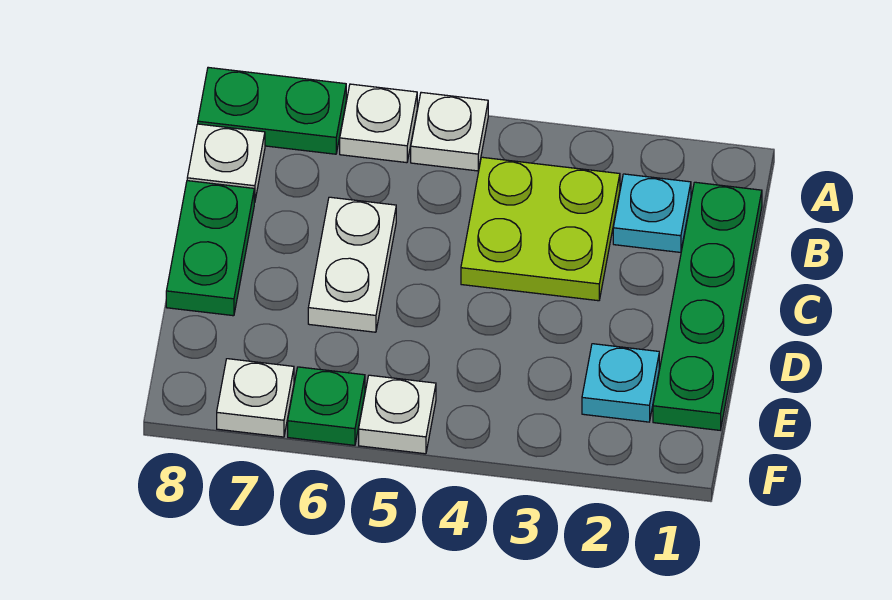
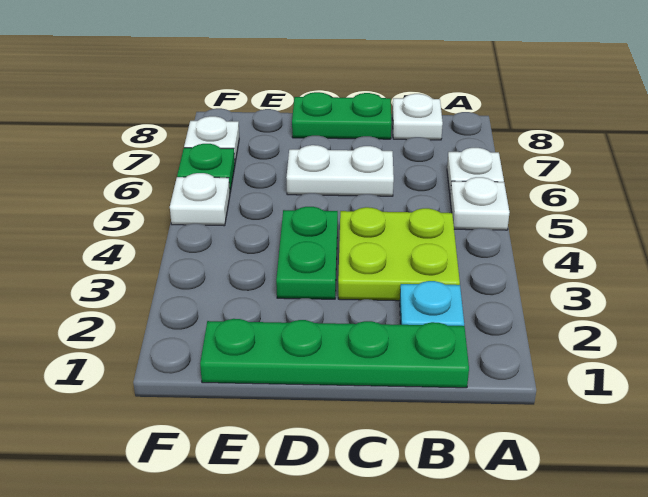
green plate A7:A8 level 1 -> green plate D3:D4 level 1
cyan plate E2 level 1 -> none

